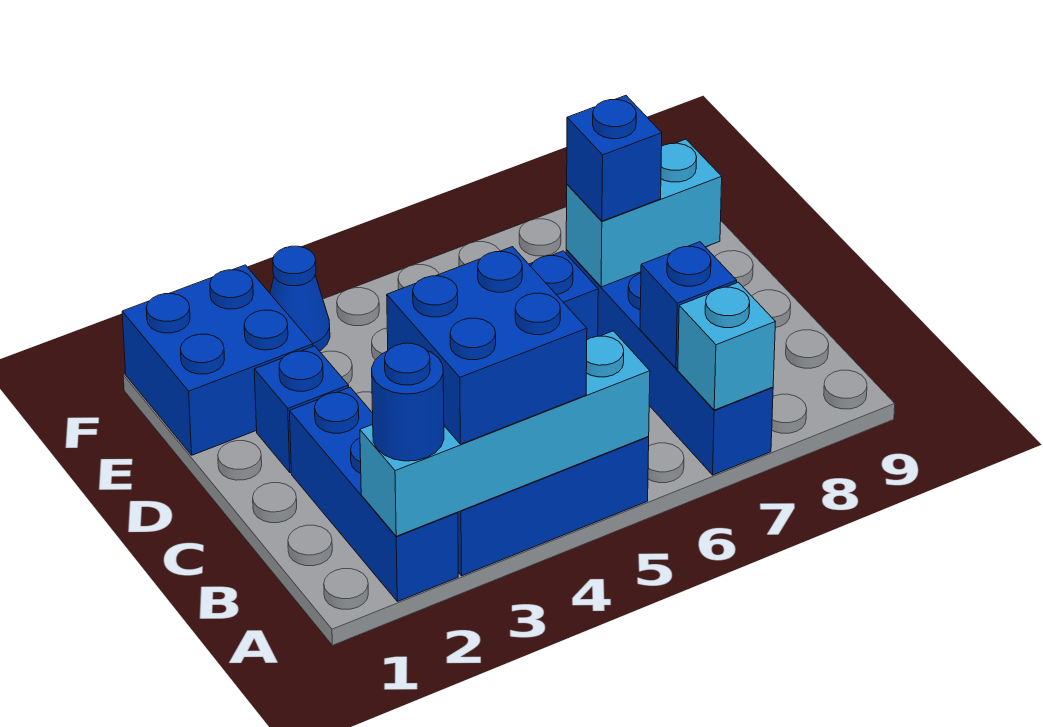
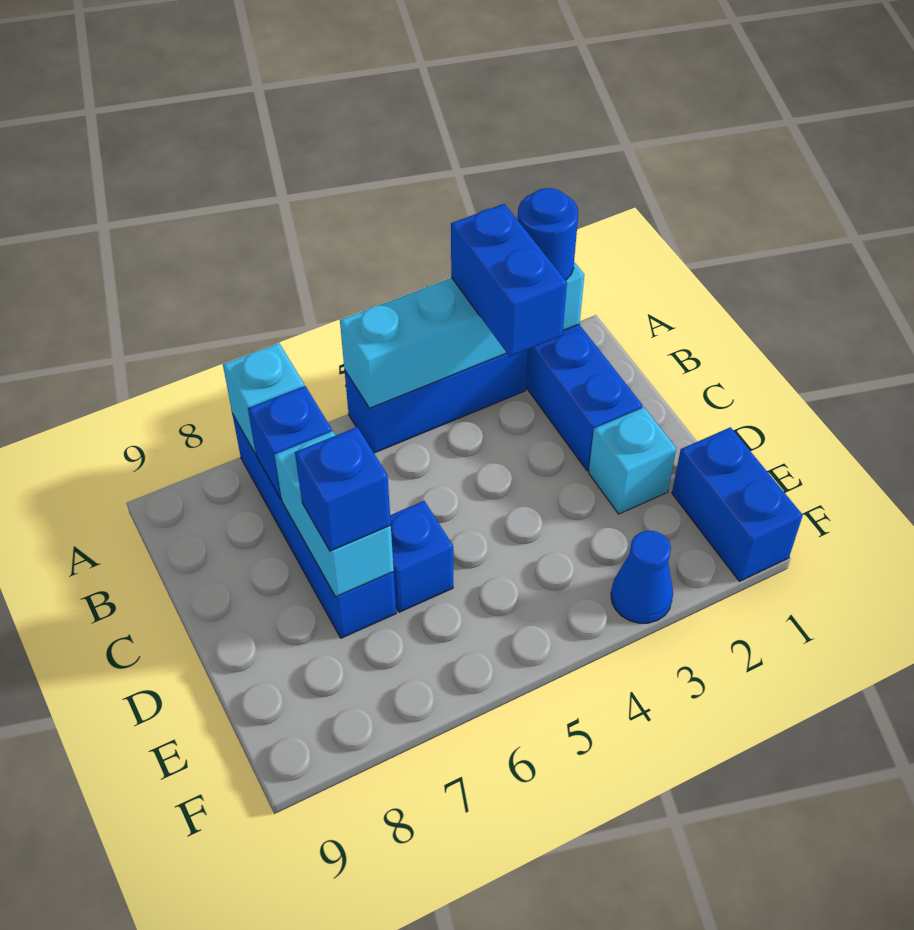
blue brick A3:B4 level 3 -> blue brick A3:B3 level 3
blue brick D2 level 1 -> cyan brick D2 level 1
cyan brick D7:D8 level 2 -> cyan brick C7:D7 level 2
blue brick E1:F2 level 1 -> blue brick E1:F1 level 1

